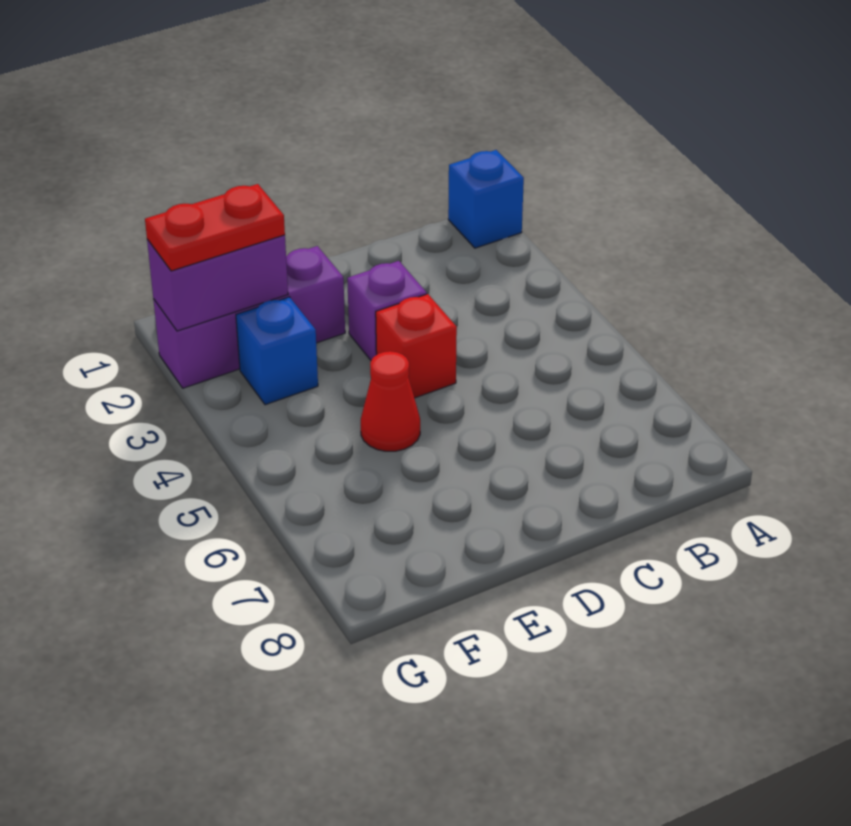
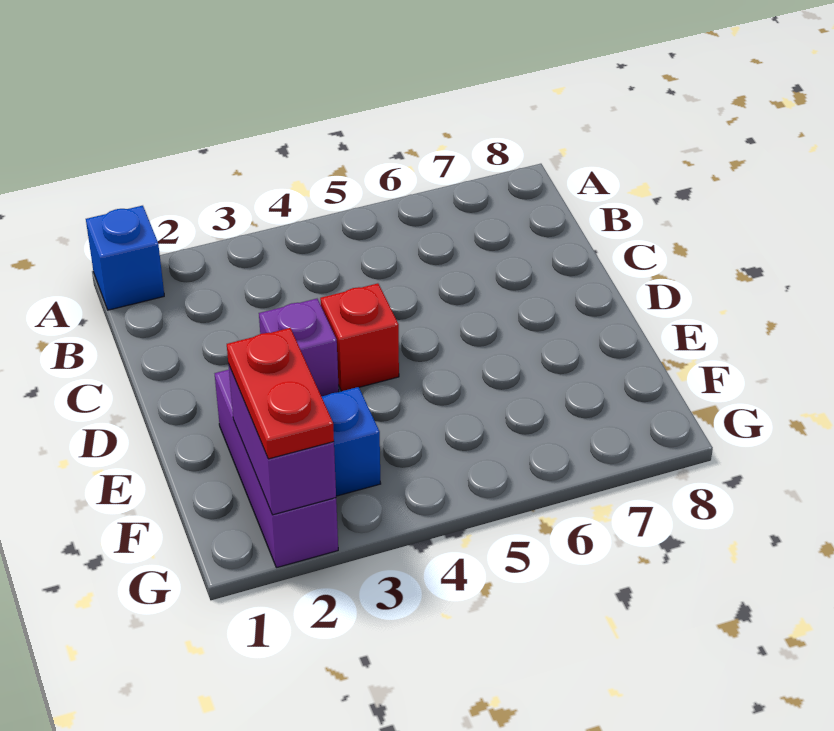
red cone E5 level 1 -> none

